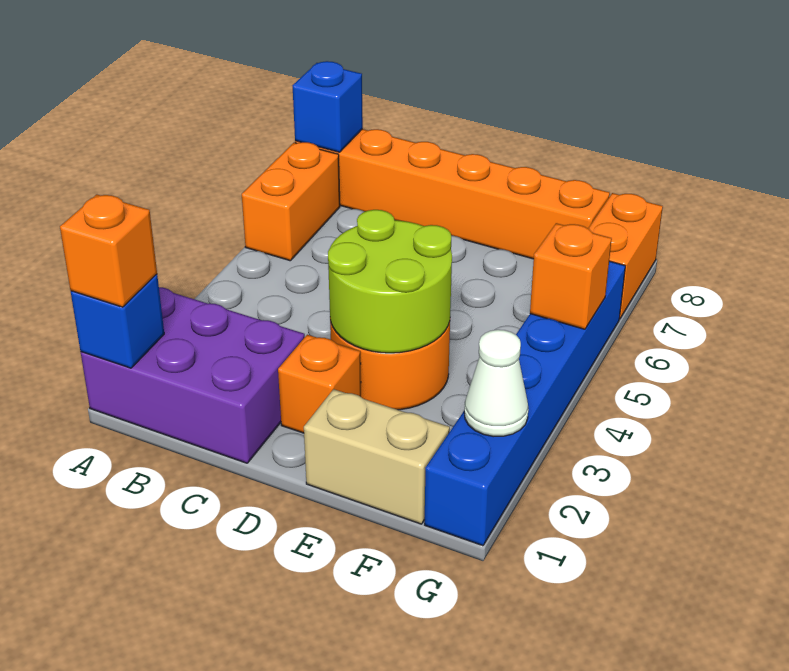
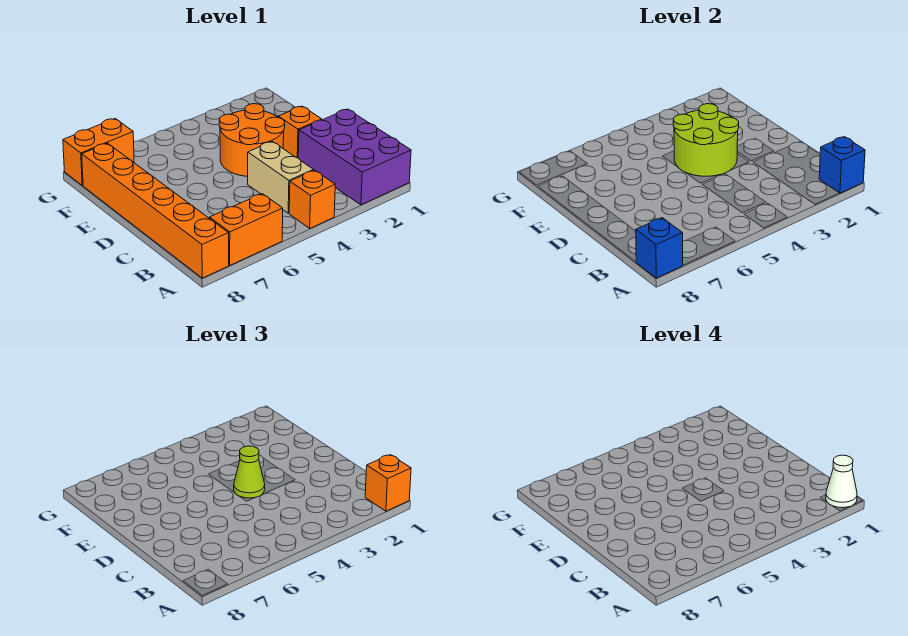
none -> lime cone D4 level 3
tan brick E1:F1 level 1 -> tan brick B4:C4 level 1
blue brick G1:G6 level 1 -> none
white cone G2 level 2 -> white cone A1 level 4
orange brick G5 level 2 -> orange brick A4 level 1

